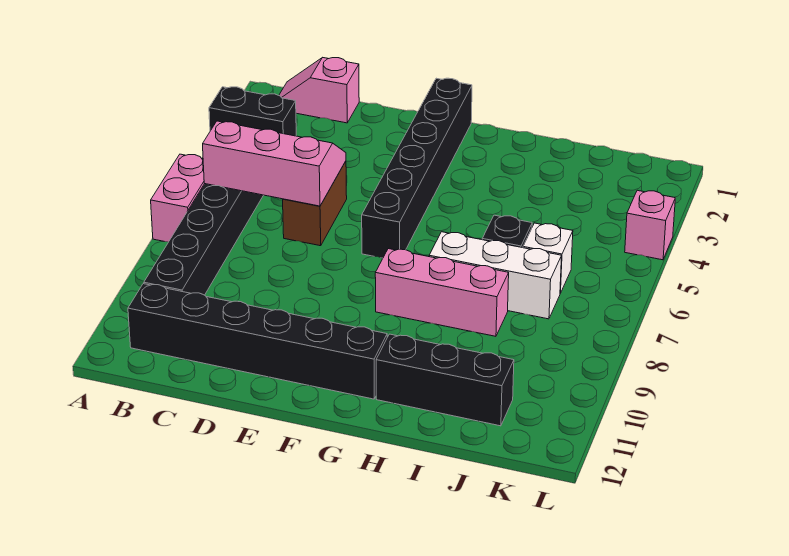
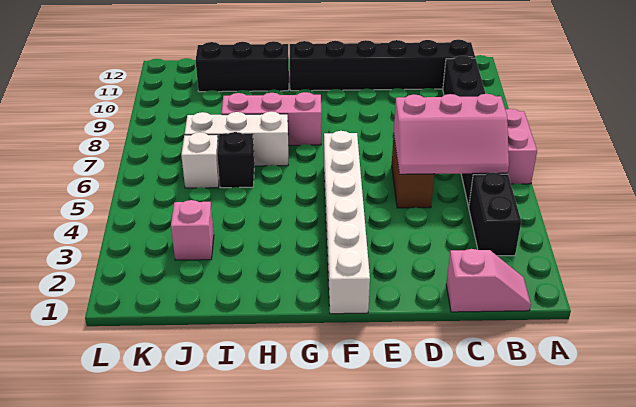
black brick A3:B3 level 1 -> black brick B3:B4 level 1
black brick F1:F6 level 1 -> white brick F1:F6 level 1
pink brick L4 level 1 -> pink brick J3 level 1

